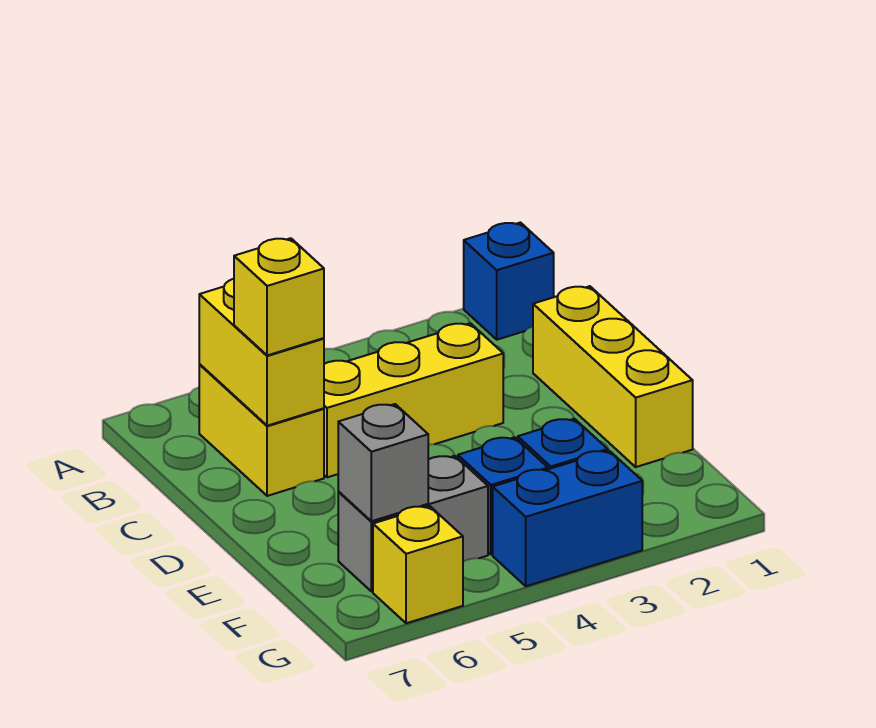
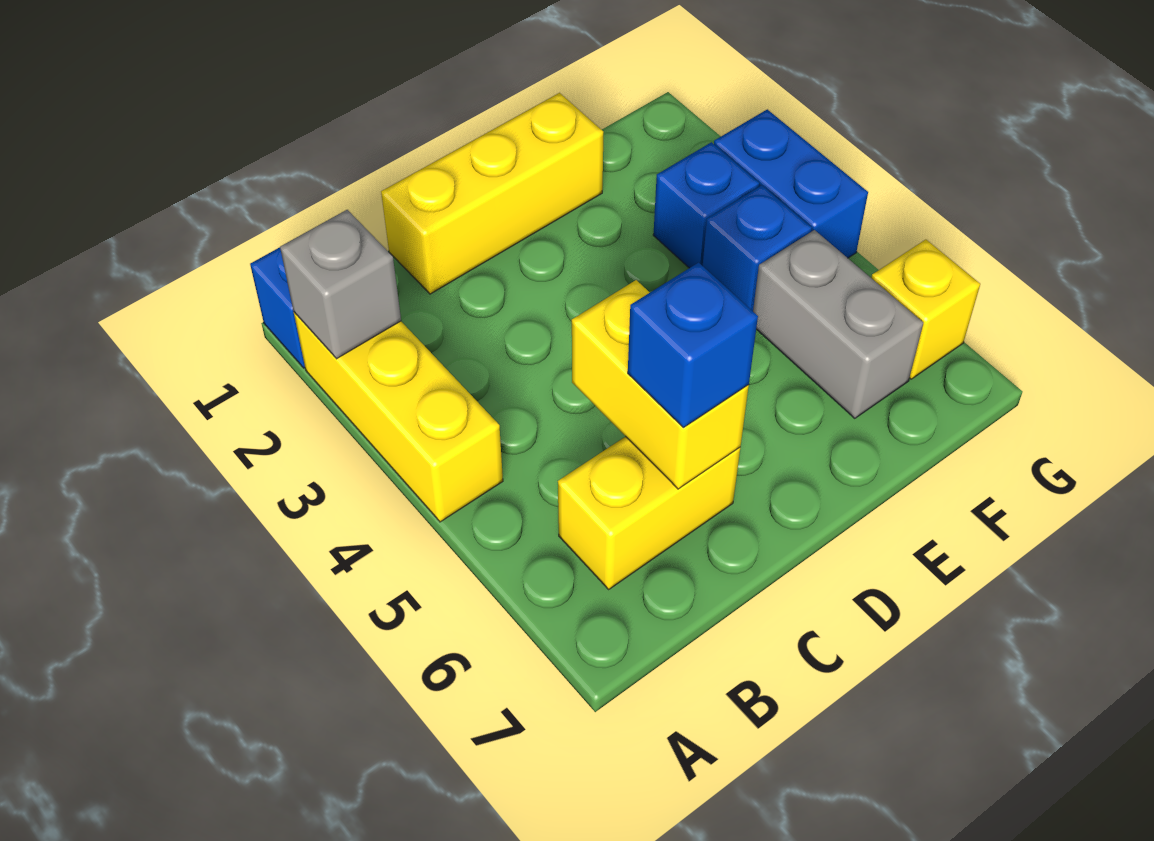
yellow brick B6:C6 level 2 -> yellow brick C5:C6 level 2
yellow brick C3:C5 level 1 -> yellow brick A2:A4 level 1
yellow brick C6 level 3 -> blue brick C6 level 3
grey brick F6 level 2 -> grey brick A2 level 2

